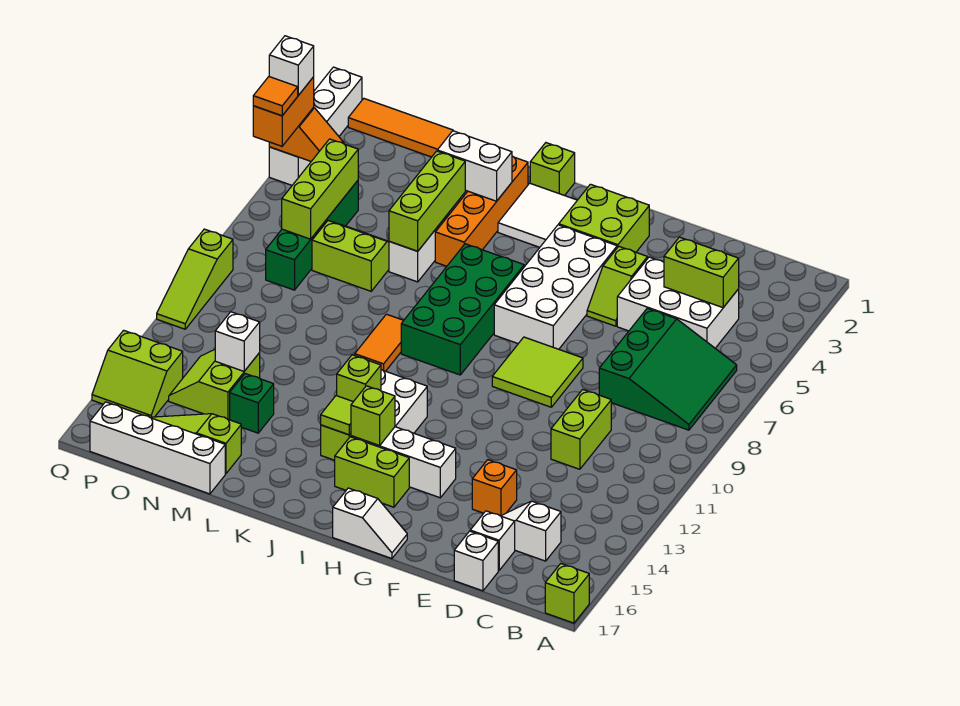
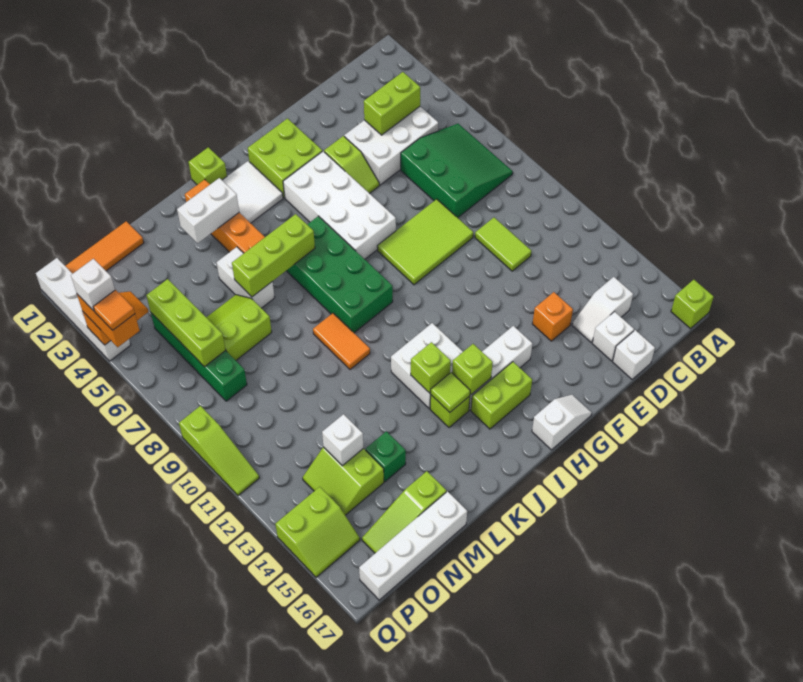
lime brick D10:D11 level 1 -> lime tile D10:D11 level 1
lime tile F8:G9 level 1 -> lime tile E8:G9 level 1
lime brick L4:L6 level 2 -> lime brick J6:L6 level 2

